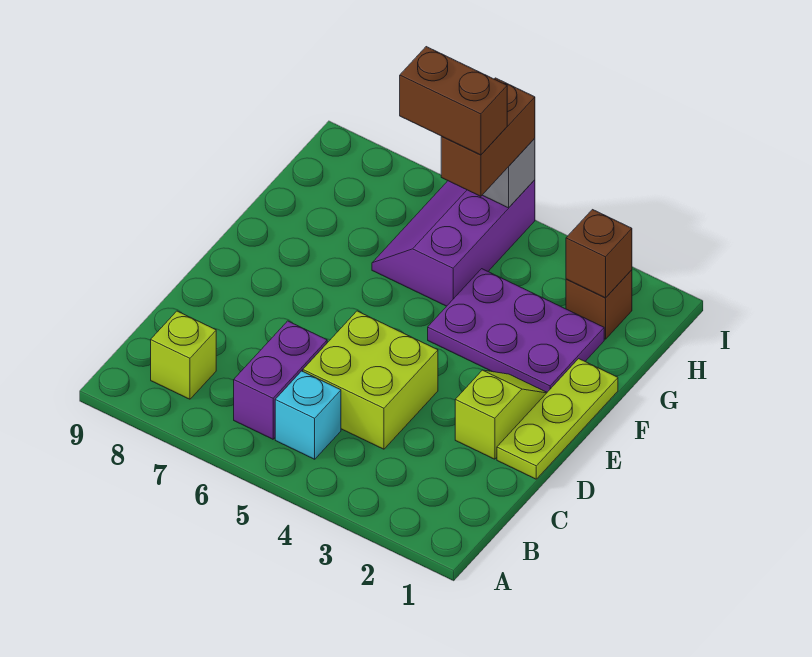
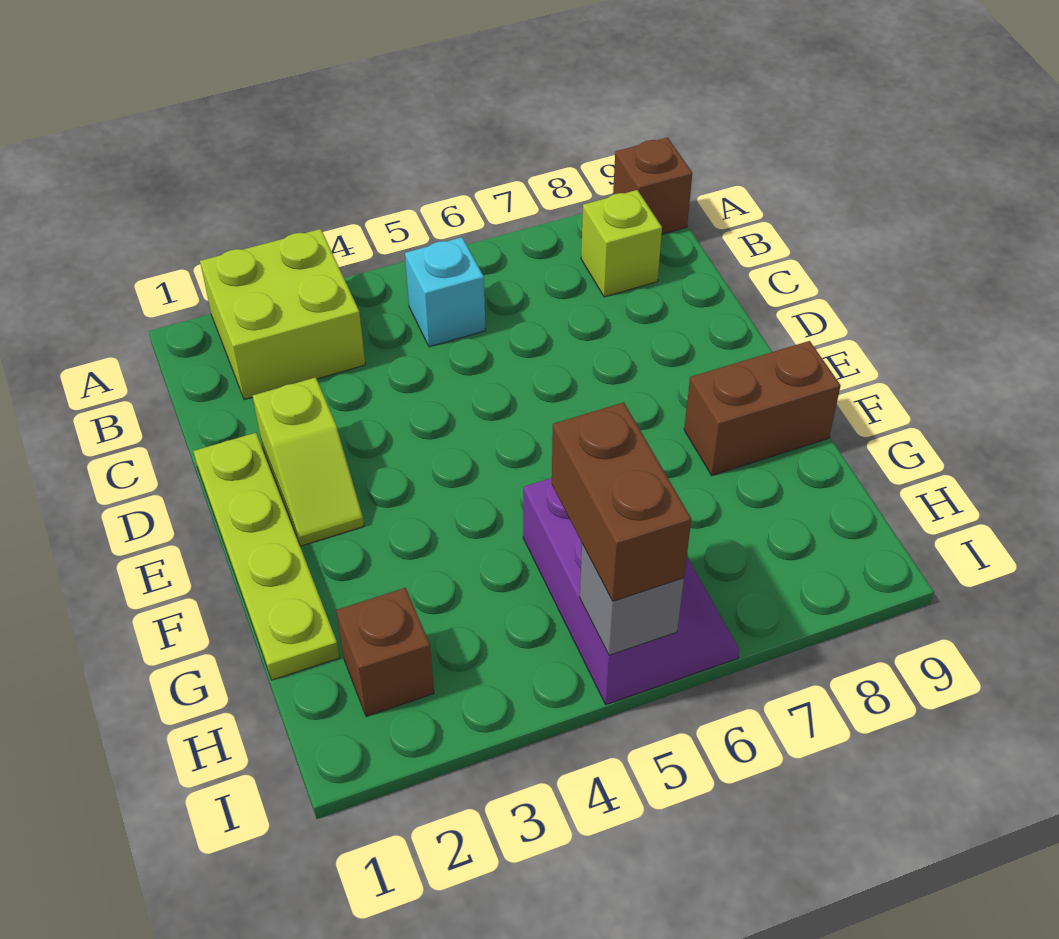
purple brick B6:C6 level 1 -> none
lime brick C4:D5 level 1 -> lime brick A2:B3 level 1
lime plate D1:F1 level 1 -> lime plate D1:G1 level 1
purple plate F2:G4 level 1 -> none
brown brick H2 level 2 -> brown brick A9 level 1
brown brick H5:H6 level 4 -> brown brick F8:F9 level 1

